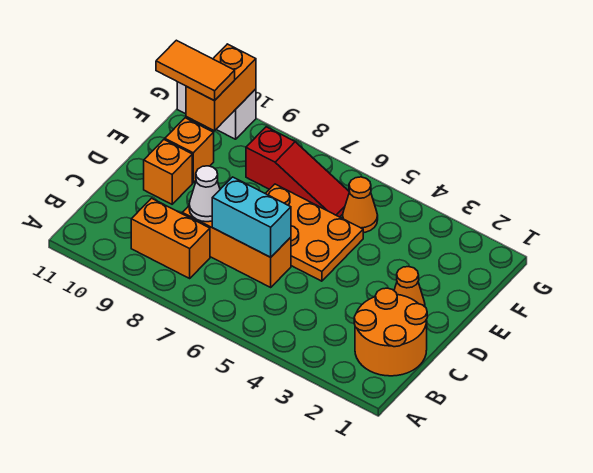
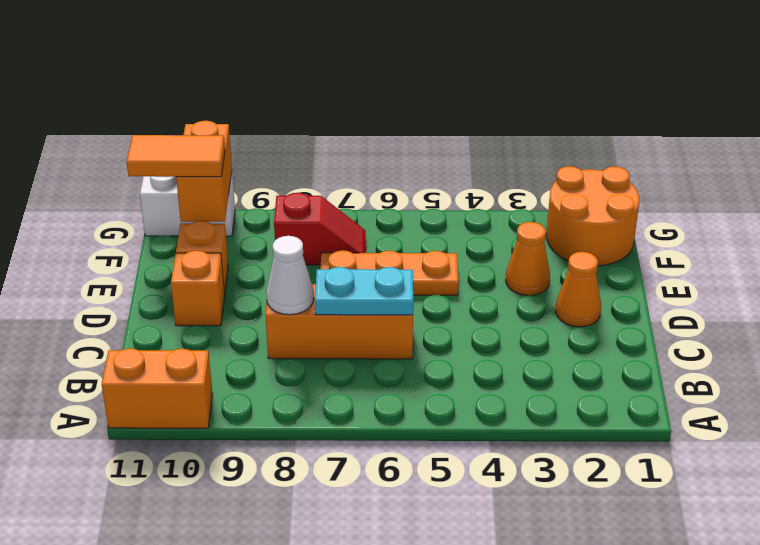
orange round brick B1:C2 level 1 -> orange round brick F1:G2 level 1
orange brick B8:B9 level 1 -> orange brick A10:A11 level 1
cyan brick C6:C7 level 2 -> cyan plate C6:C7 level 2
orange plate D5:E7 level 1 -> orange plate E5:E7 level 1
orange cone F5 level 1 -> orange cone E3 level 1
red slope F6:F8 level 1 top 8 -> red slope F7:F8 level 1 top 8

